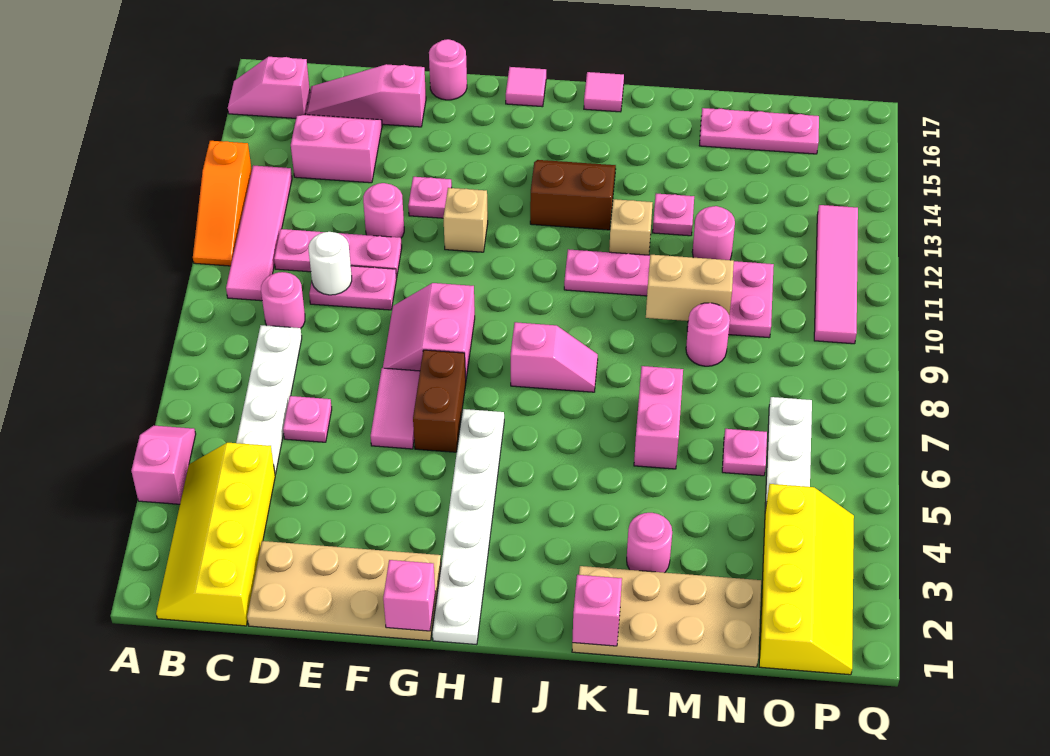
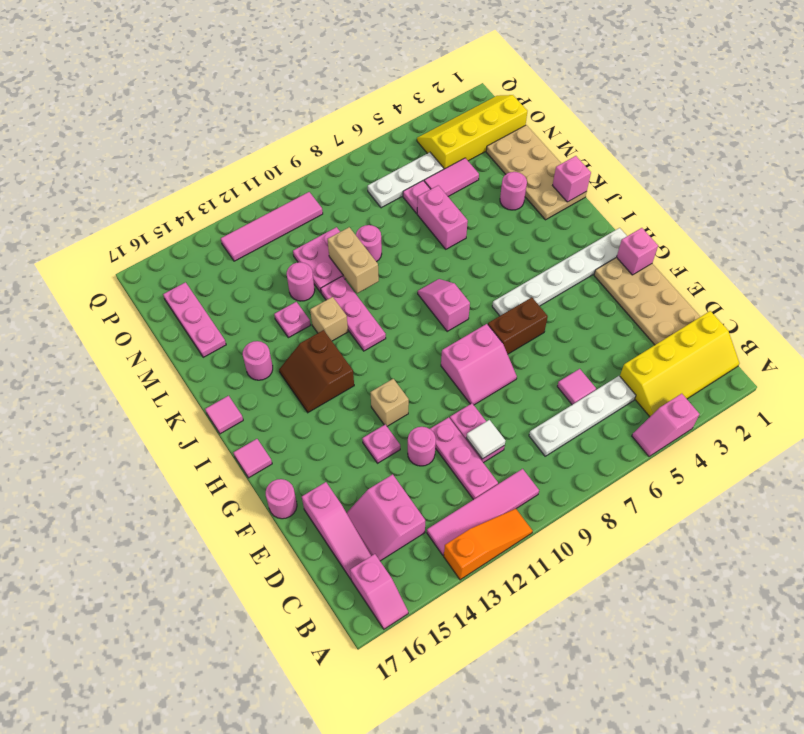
pink round brick C9 level 1 -> pink round brick K15 level 1
pink plate D6 level 1 -> pink tile D6 level 1
white round brick D10 level 2 -> white tile D10 level 2
pink tile F6:F7 level 1 -> pink tile N4:N5 level 1
pink brick L6:L7 level 1 -> pink brick L6:M6 level 1

